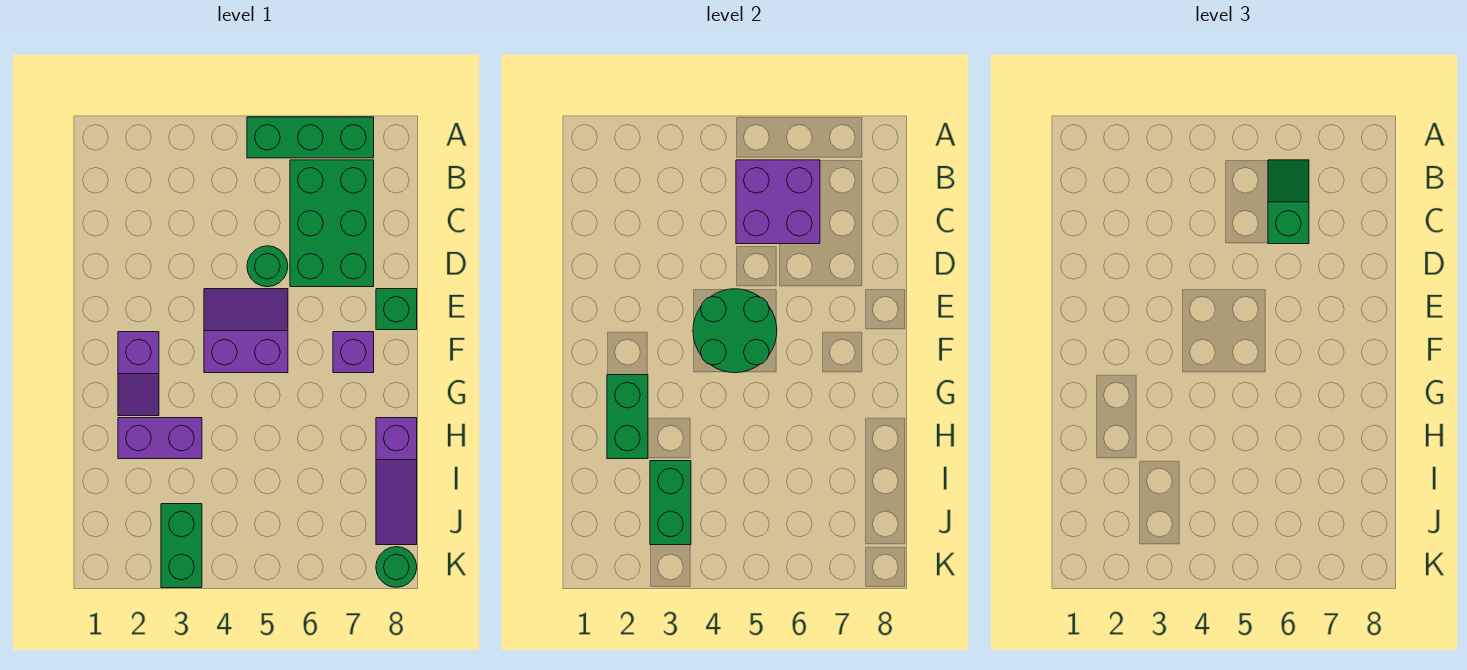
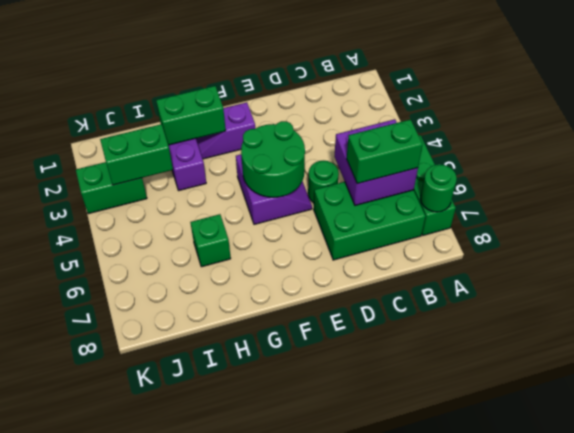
green slope B6:C6 level 3 top C -> green brick B6:C6 level 3
green brick E8 level 1 -> green brick H6 level 1
purple brick F7 level 1 -> none
purple slope H8:J8 level 1 top H -> none
green round brick K8 level 1 -> green round brick A7 level 2

